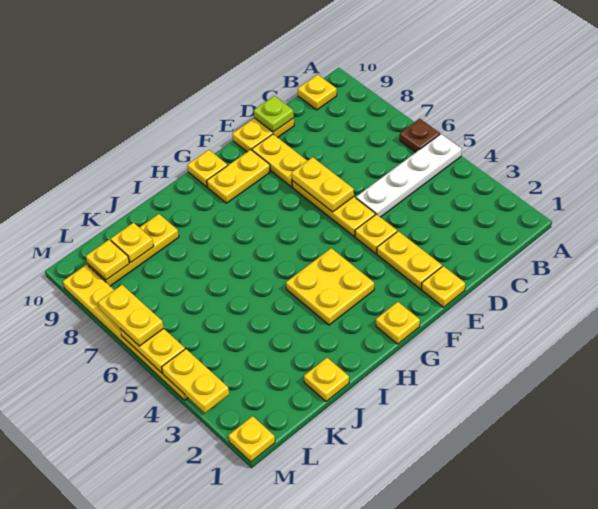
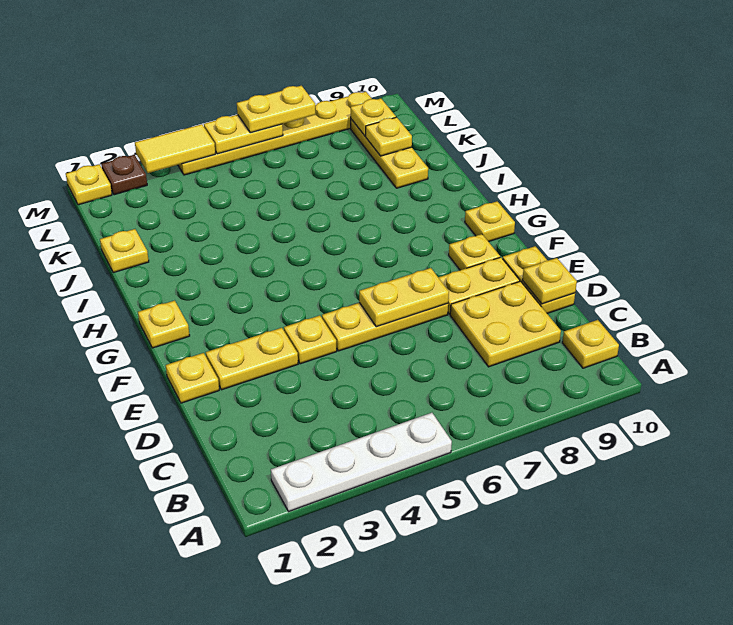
white plate A5:D5 level 1 -> white plate A2:A5 level 1
brown plate A6 level 1 -> brown plate M2 level 1
lime plate D10 level 2 -> yellow plate D10 level 2
yellow plate F9:G9 level 1 -> yellow plate F9 level 1
yellow plate G3:H4 level 1 -> yellow plate C8:D9 level 1
yellow plate M3:M4 level 2 -> yellow tile M3:M4 level 2

